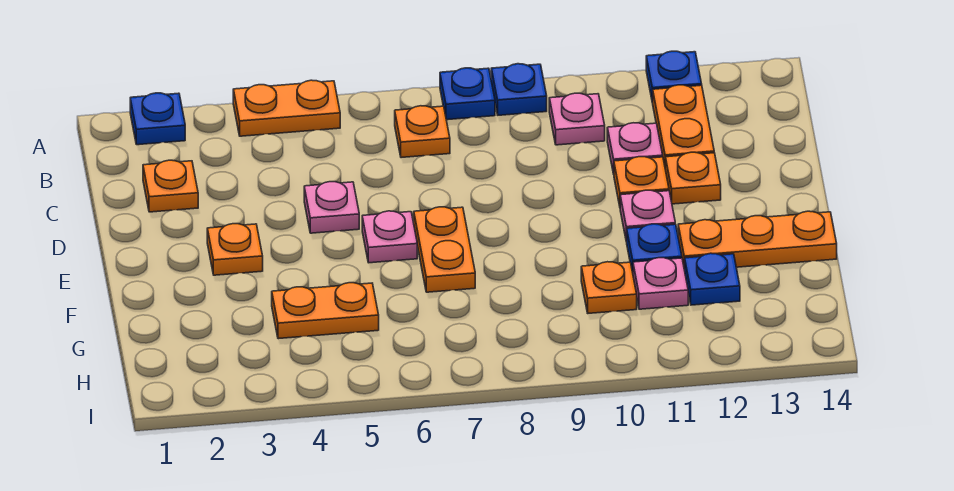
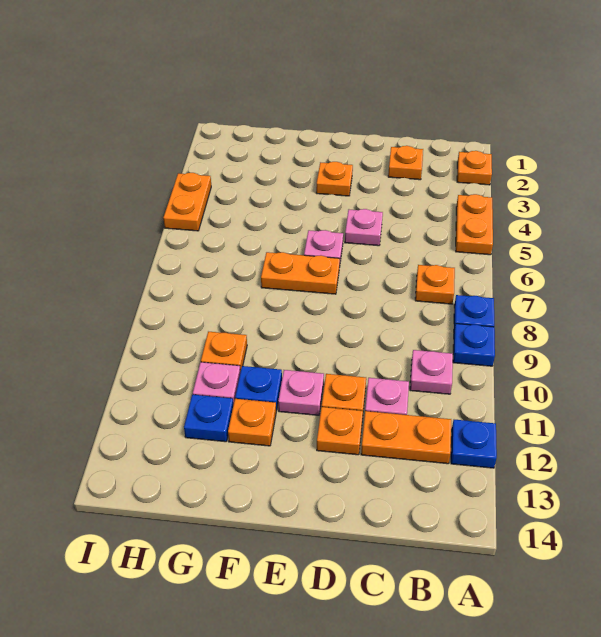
blue plate A2 level 1 -> orange plate A2 level 1
orange plate F12:F14 level 1 -> orange plate F12 level 1
orange plate G4:G5 level 1 -> orange plate I4:I5 level 1

